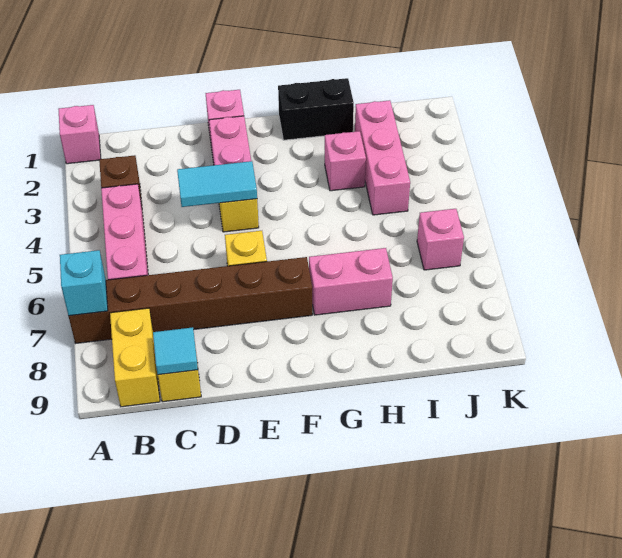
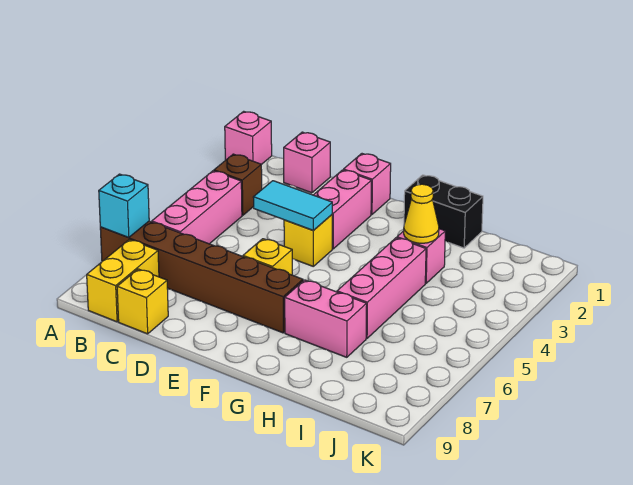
cyan tile C9 level 2 -> none
none -> yellow cone H3 level 2
pink brick I2:I4 level 1 -> pink brick H4:H6 level 1
pink brick J6 level 1 -> pink brick C1 level 1

